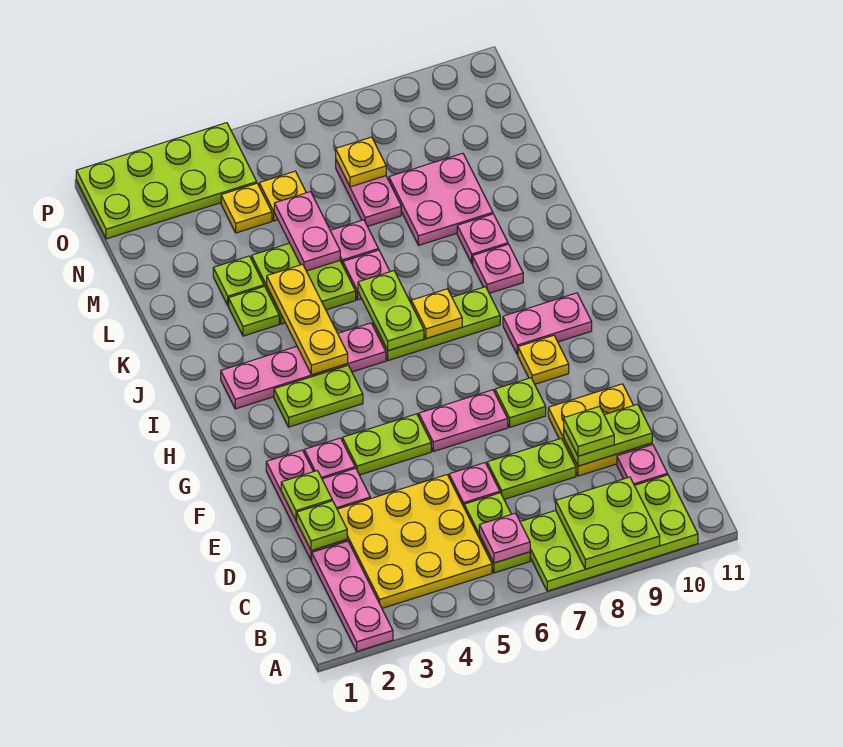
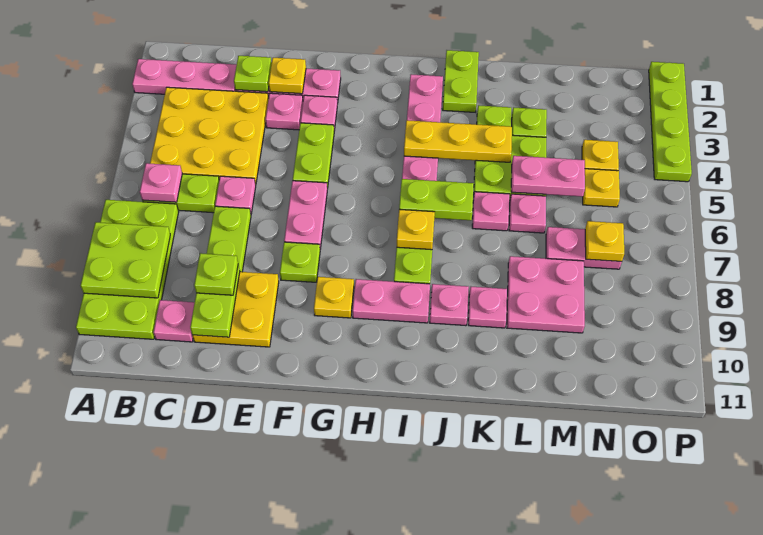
lime plate E2 level 2 -> yellow plate E2 level 2
lime plate H3:H4 level 1 -> lime plate J1:J2 level 1
pink plate H9:H10 level 1 -> pink plate H9:I9 level 1
lime plate O1:P4 level 1 -> lime plate P1:P4 level 1

